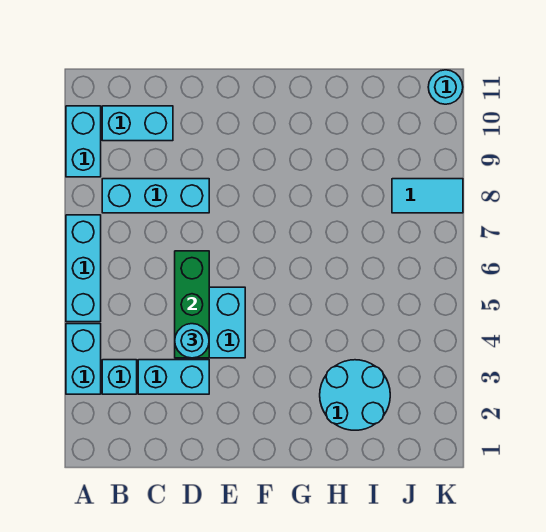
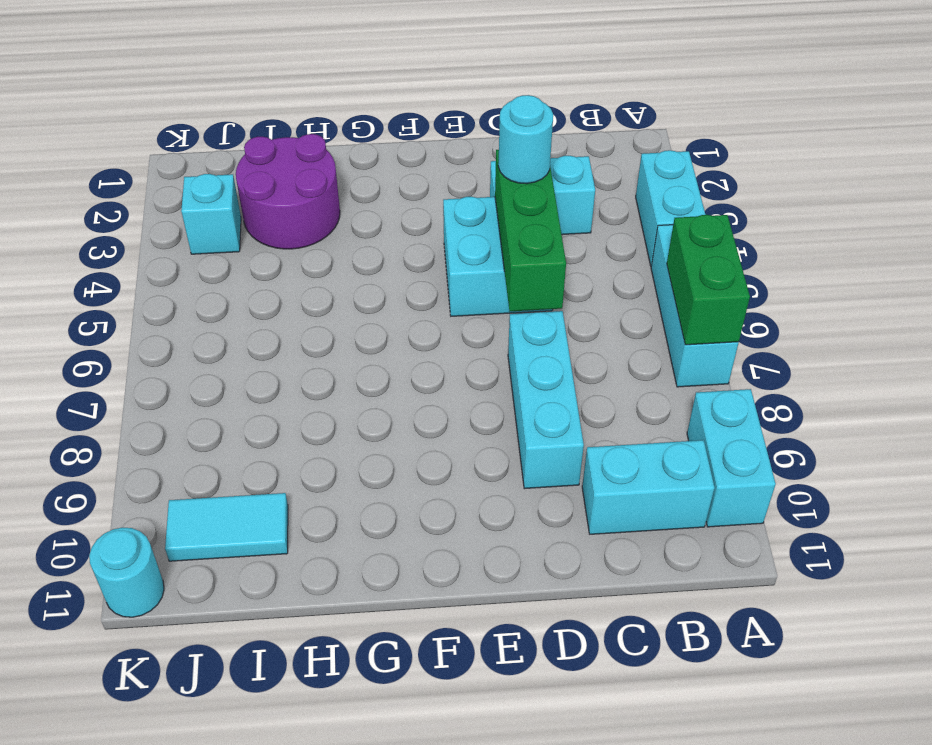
none -> green brick A6:A7 level 2
cyan brick B3 level 1 -> cyan brick J3 level 1
cyan brick B8:D8 level 1 -> cyan brick D7:D9 level 1
cyan round brick H2:I3 level 1 -> purple round brick H2:I3 level 1
cyan tile J8:K8 level 1 -> cyan tile I10:J10 level 1

